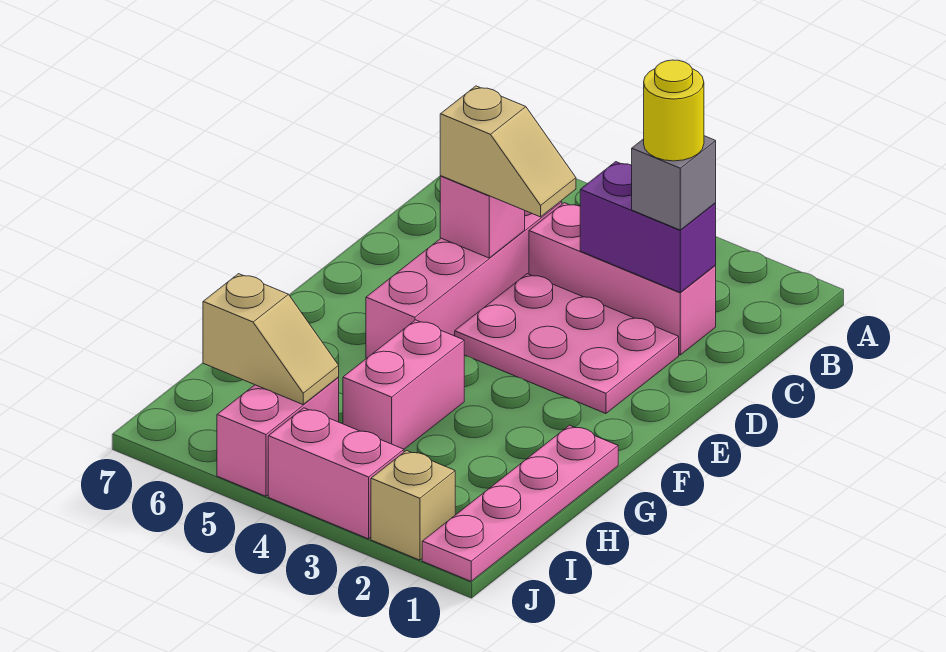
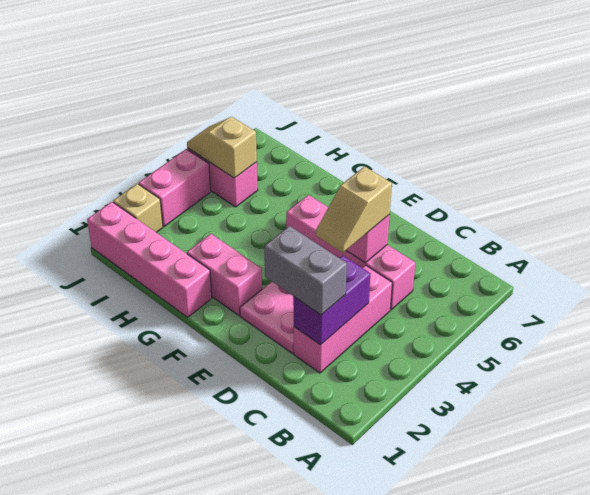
grey brick C2 level 3 -> grey brick C2:D2 level 3
yellow round brick C2 level 4 -> none
pink plate G1:J1 level 1 -> pink brick G1:J1 level 1
pink brick G4:H4 level 1 -> pink brick F2:G2 level 1
tan slope I5:I6 level 2 top 6 -> tan slope I5:J5 level 2 top I

